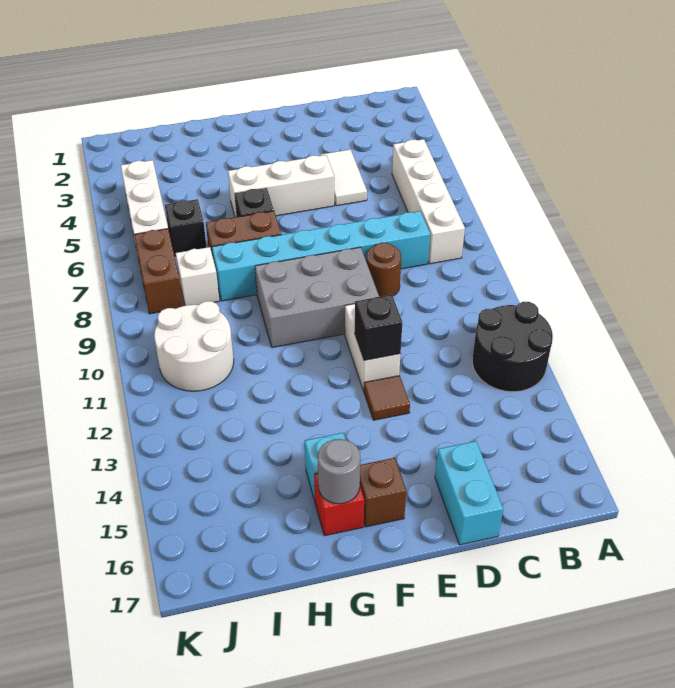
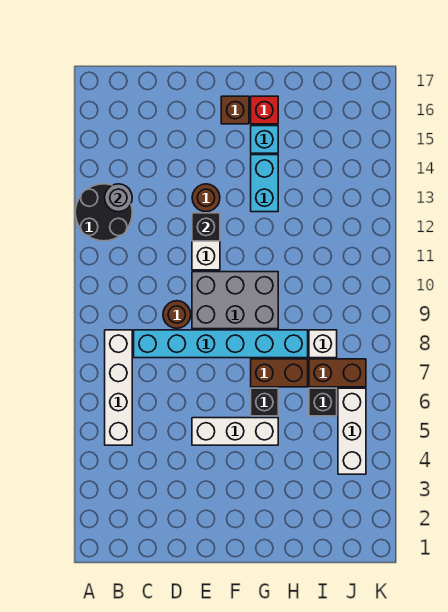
white tile D4:D5 level 1 -> none
cyan brick D16:D17 level 1 -> cyan brick G13:G14 level 1
brown tile E13 level 1 -> brown round brick E13 level 1
grey round brick G16 level 2 -> grey round brick B13 level 2
white round brick I10:J11 level 1 -> none
brown brick J7:J8 level 1 -> brown brick I7:J7 level 1

